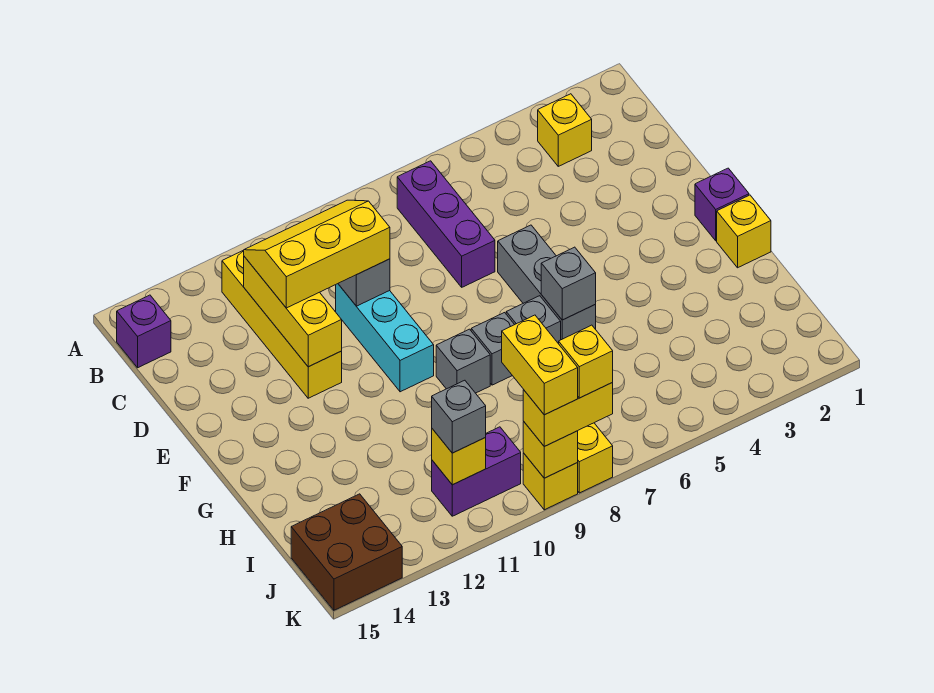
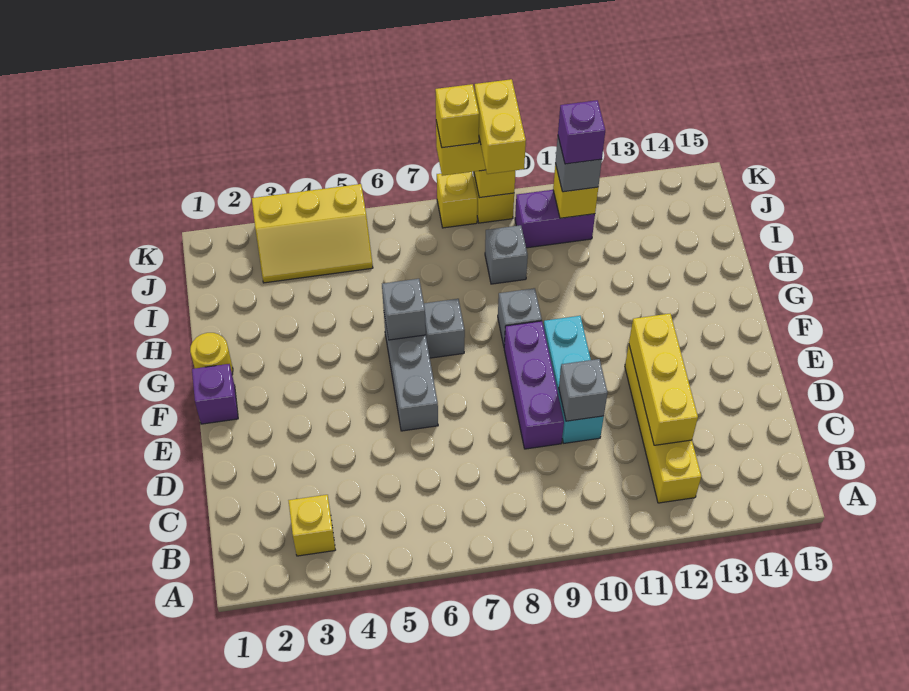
purple brick B7:D7 level 1 -> purple brick D9:F9 level 1
purple brick B15 level 1 -> purple brick J11 level 4
yellow slope C10:D12 level 3 top D -> yellow slope J3:K5 level 1 top K
yellow brick G1 level 1 -> yellow round brick G1 level 1
grey brick G8 level 1 -> grey brick I9 level 1
brown brick J14:K15 level 1 -> none

